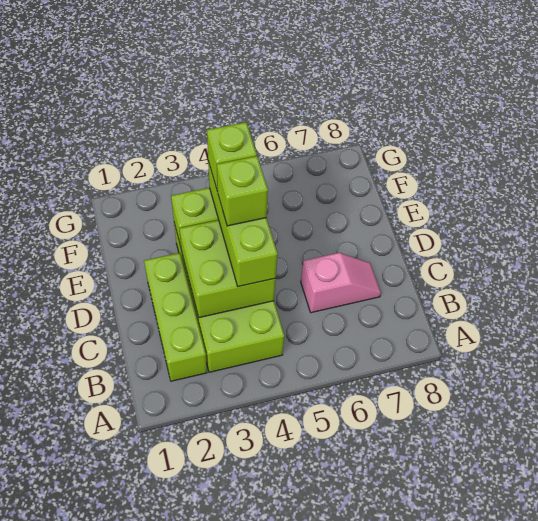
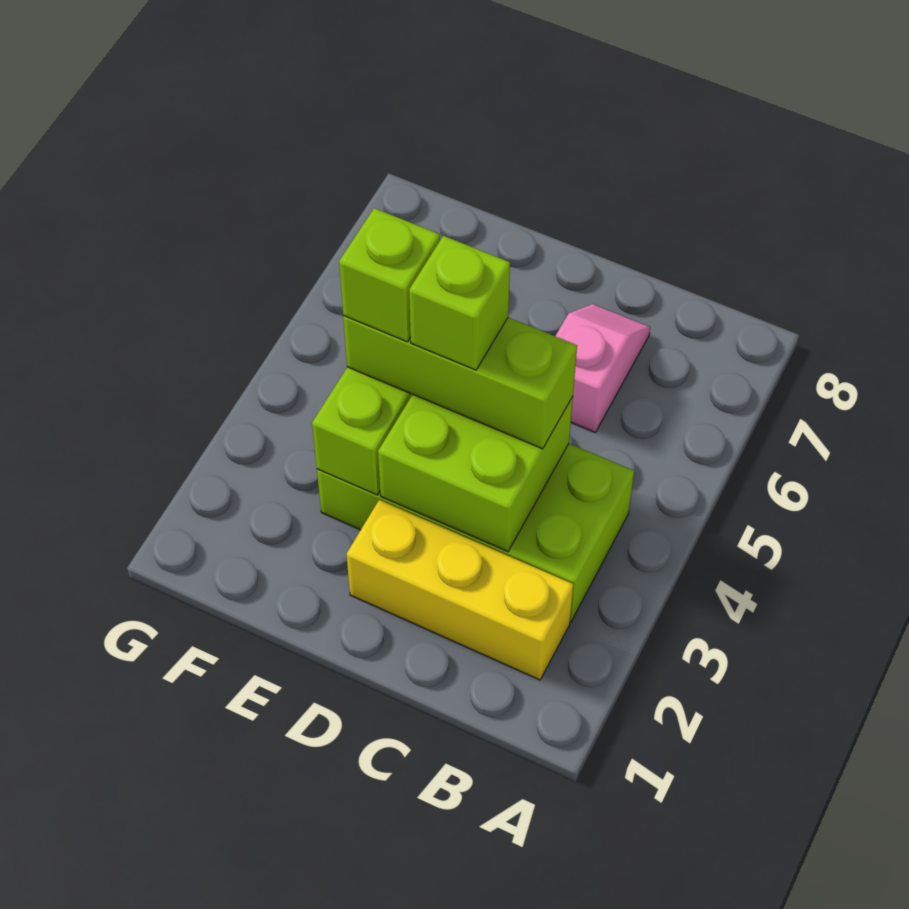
lime brick B2:D2 level 1 -> yellow brick B2:D2 level 1

